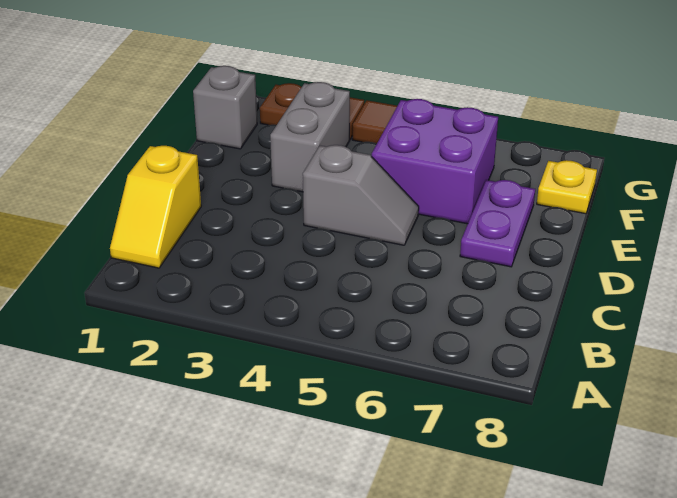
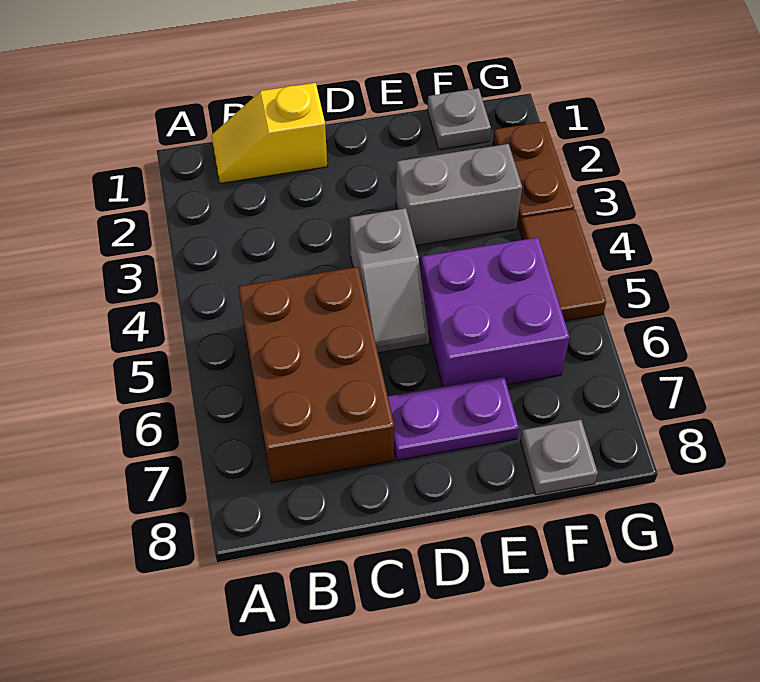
none -> brown brick B5:C7 level 1
grey brick F1 level 1 -> grey plate F1 level 1
yellow plate F8 level 1 -> grey plate F8 level 1

